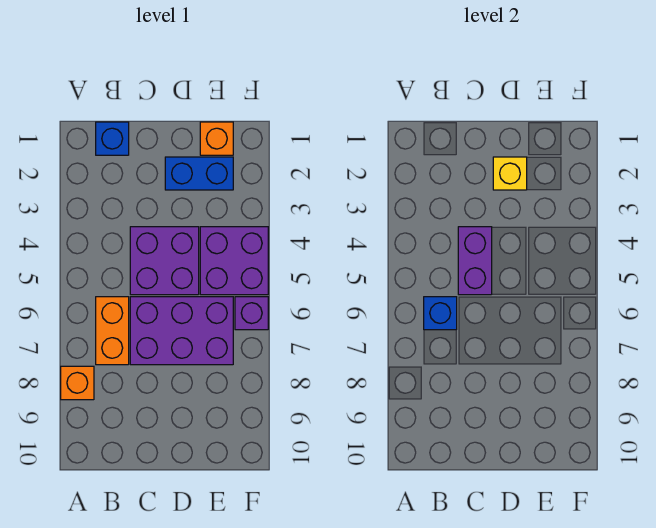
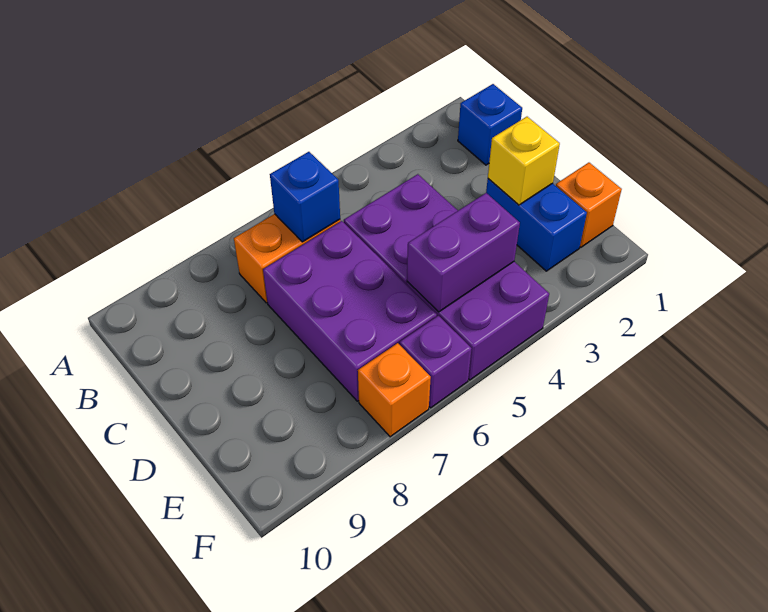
orange brick A8 level 1 -> orange brick F7 level 1
purple brick C4:C5 level 2 -> purple brick E4:E5 level 2

